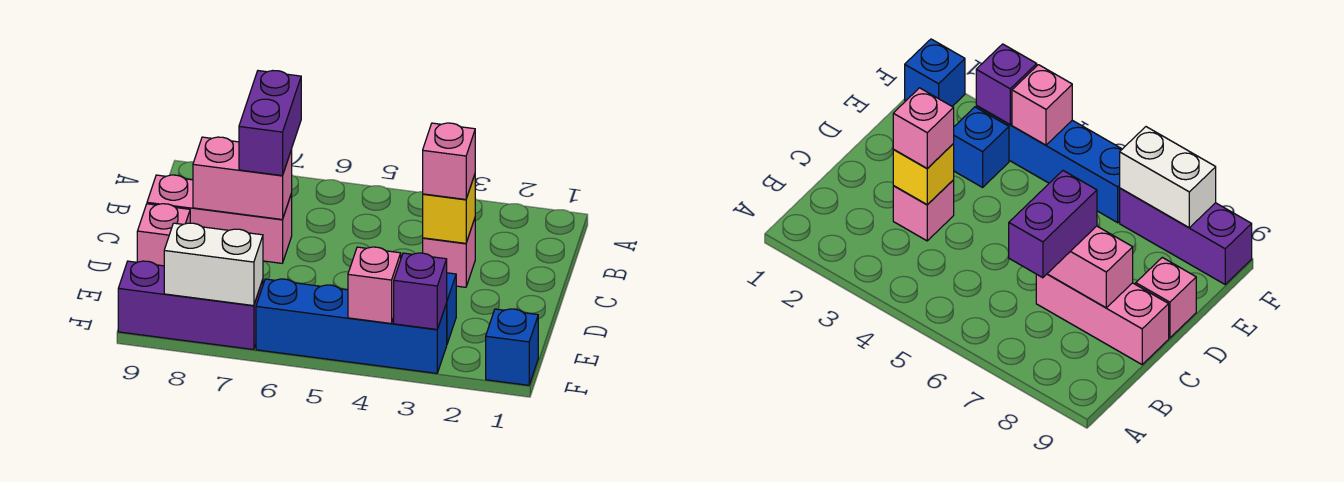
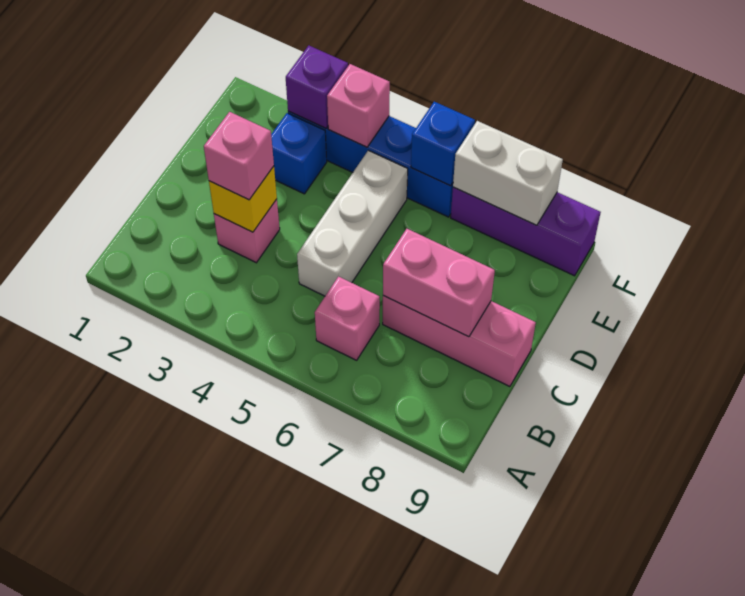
purple brick B7:C7 level 3 -> none
none -> white brick C5:E5 level 1
pink brick D9 level 1 -> pink brick B6 level 1
blue brick F1 level 1 -> blue brick F6 level 2

